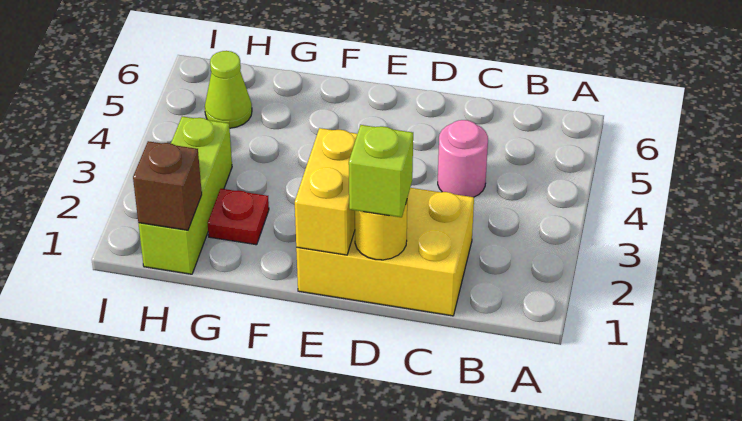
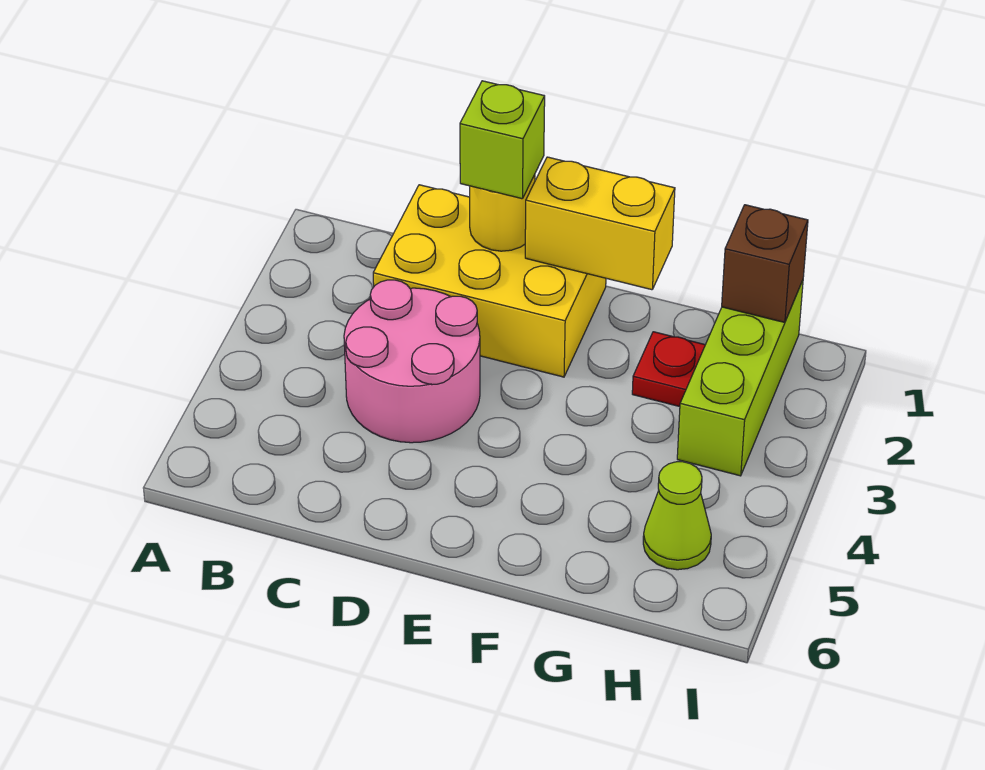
pink round brick C4 level 1 -> pink round brick C3:D4 level 1
yellow brick E1:E2 level 2 -> yellow brick E1:F1 level 2

